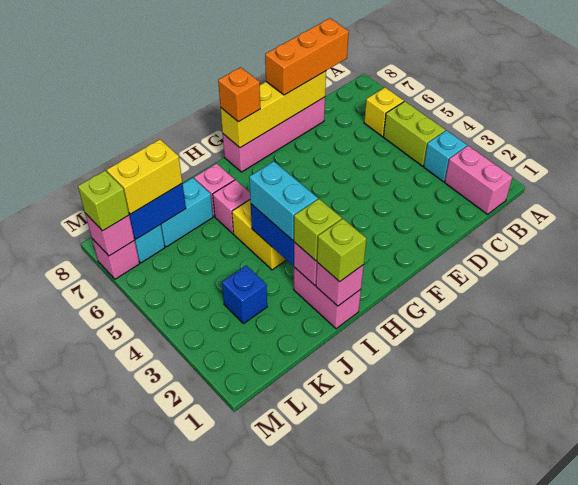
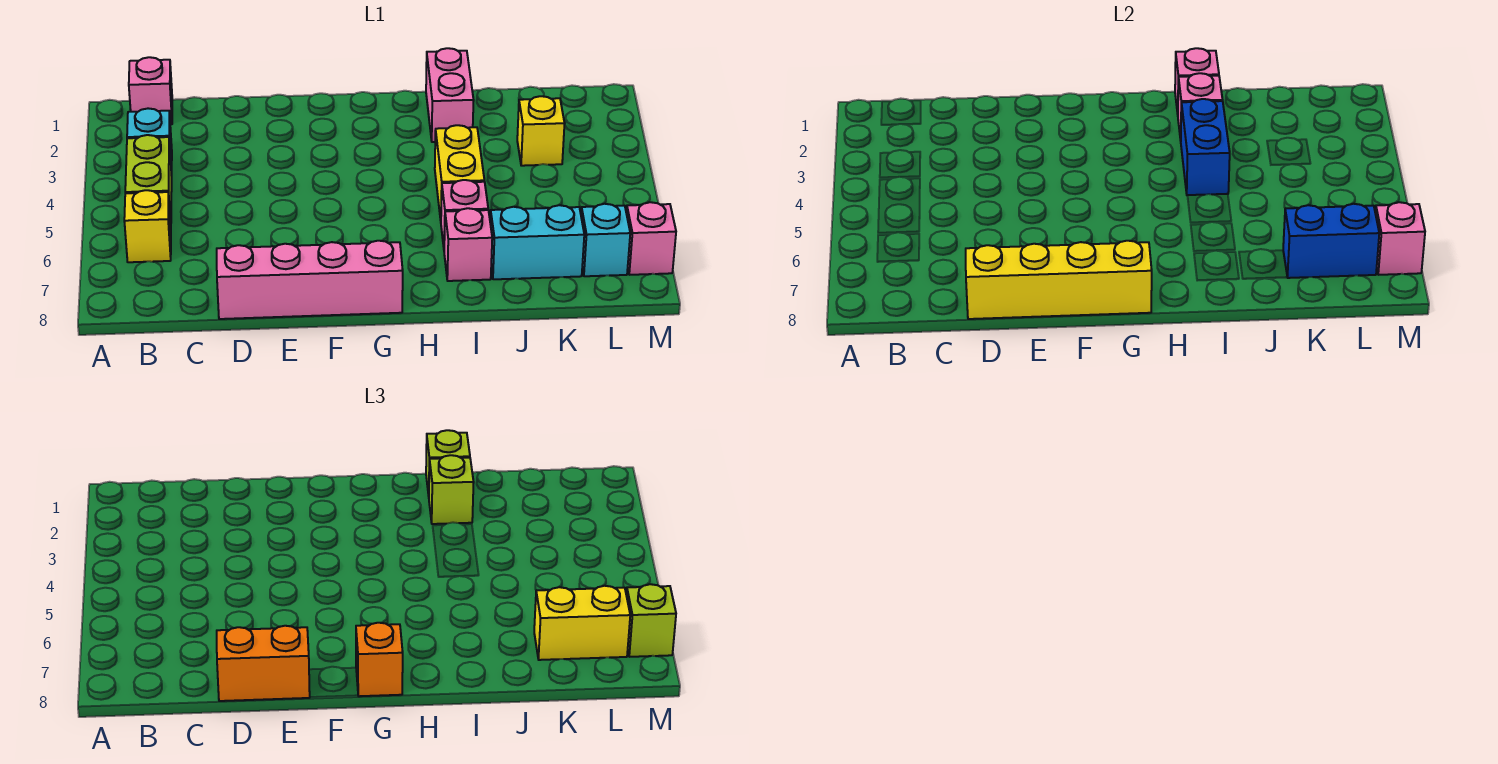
pink brick B1:B2 level 1 -> pink brick B1 level 1
orange brick C8:E8 level 3 -> orange brick D8:E8 level 3
cyan brick I3:I4 level 3 -> none
blue brick K3 level 1 -> yellow brick K3 level 1

